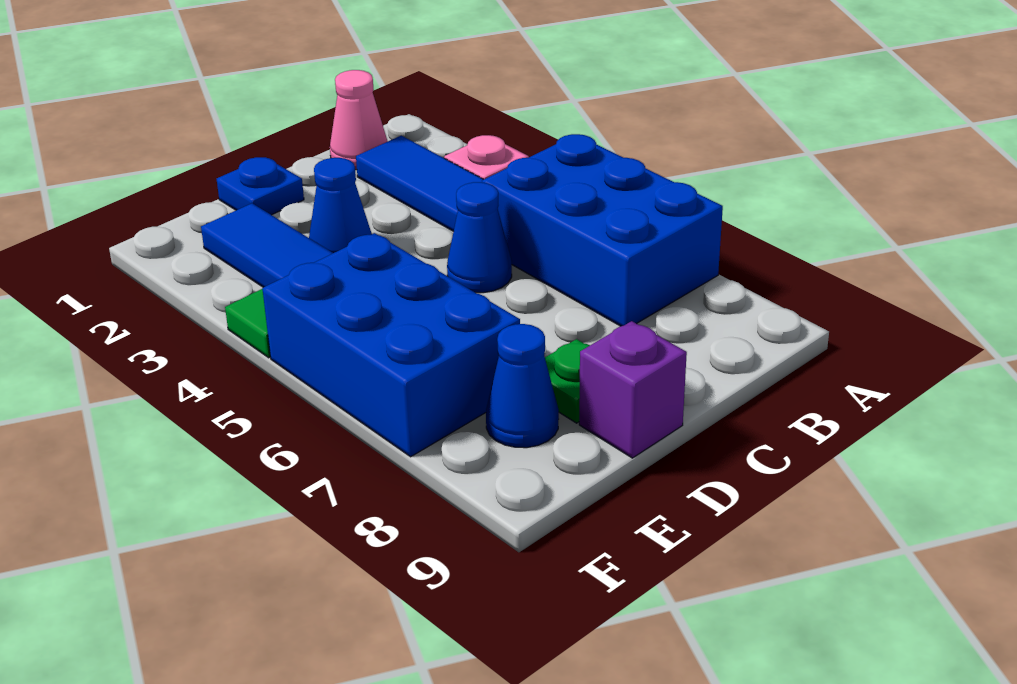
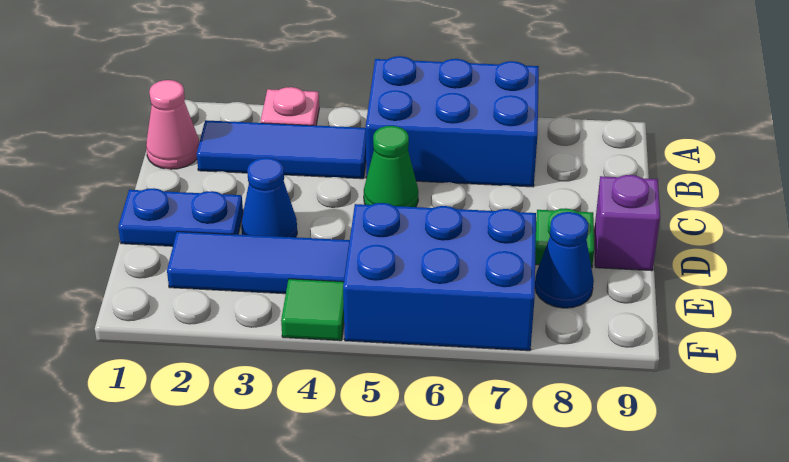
blue cone C5 level 1 -> green cone C5 level 1
blue plate D1 level 1 -> blue plate D1:D2 level 1

